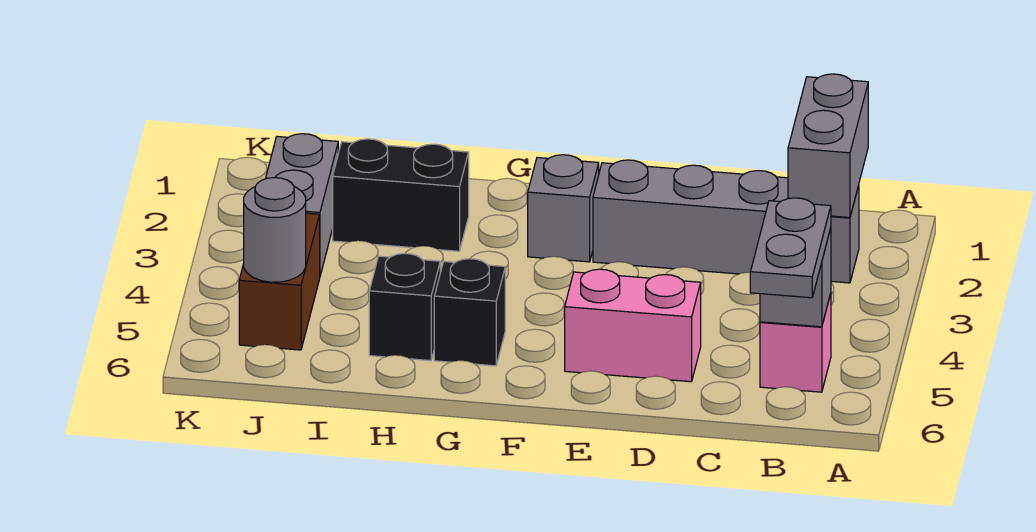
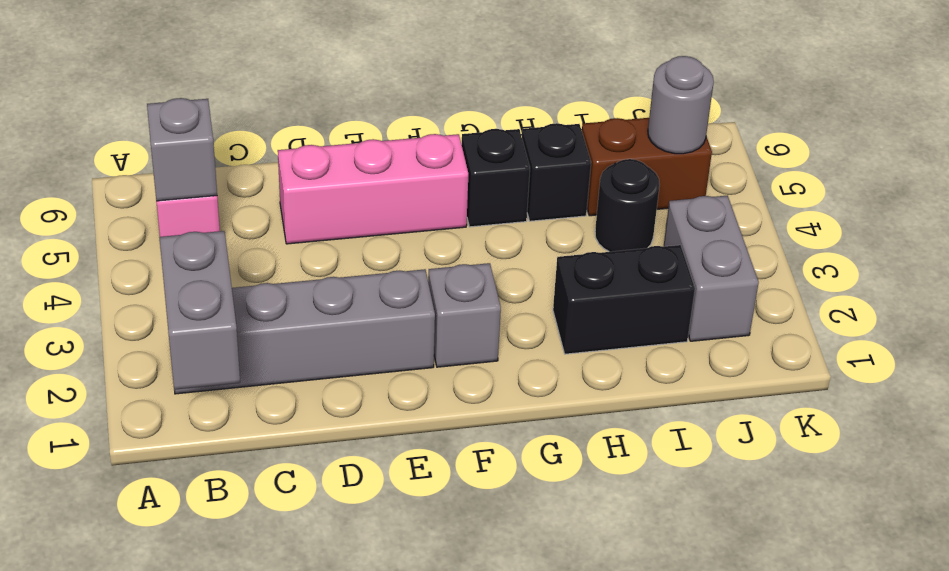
grey plate B5:B6 level 3 -> none
pink brick D5:E5 level 1 -> pink brick D5:F5 level 1
none -> black round brick I4 level 1
brown brick J4:J5 level 1 -> brown brick I5:J5 level 1

